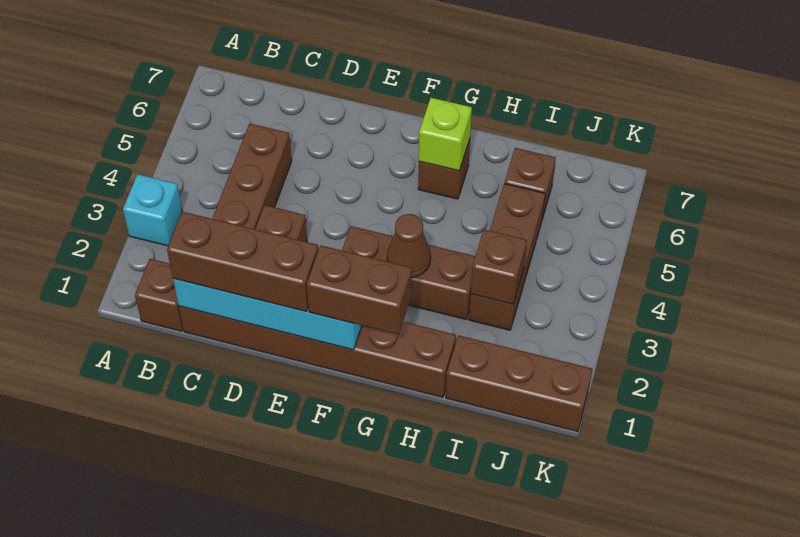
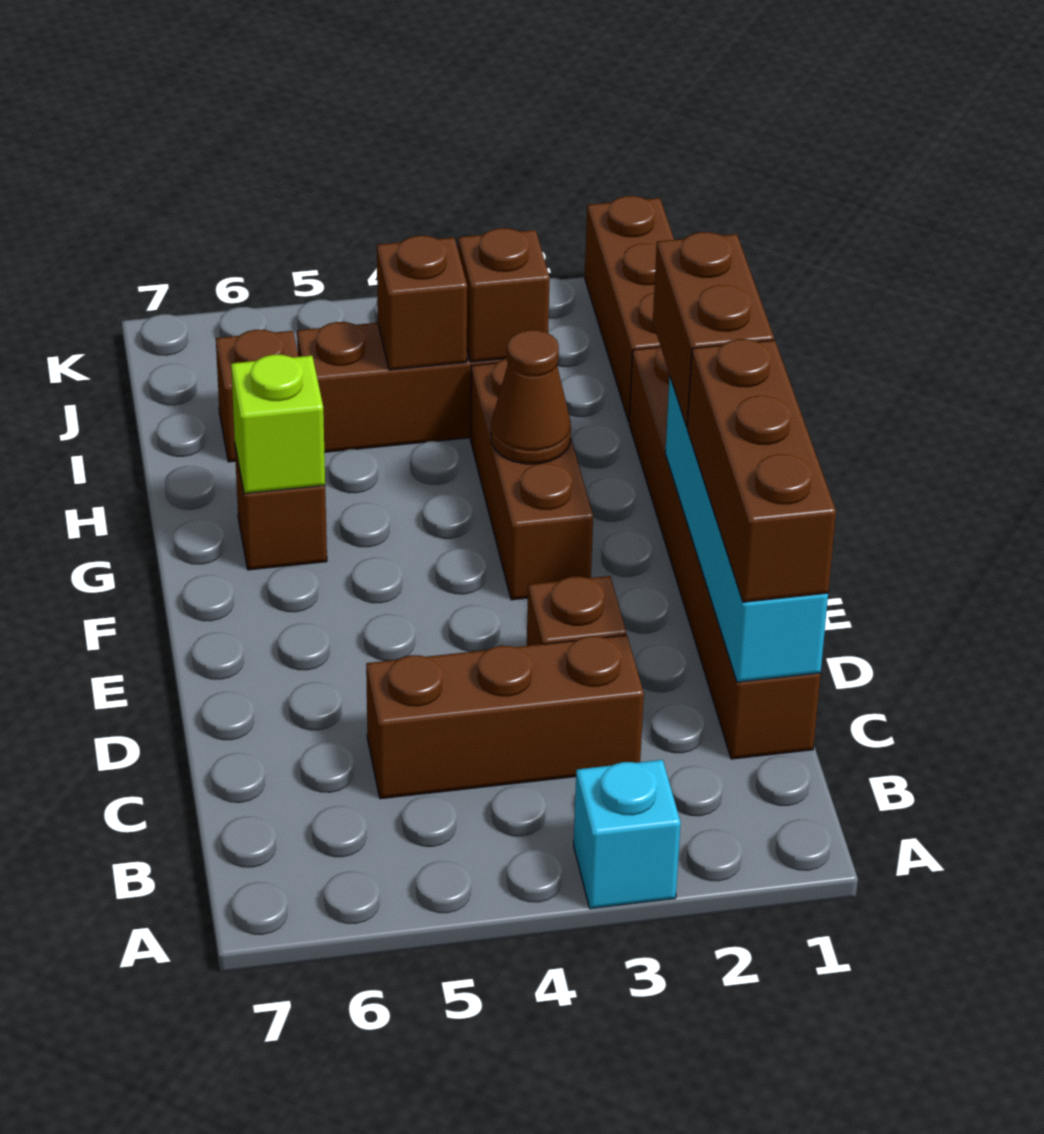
brown brick B1 level 1 -> brown brick I4 level 2

